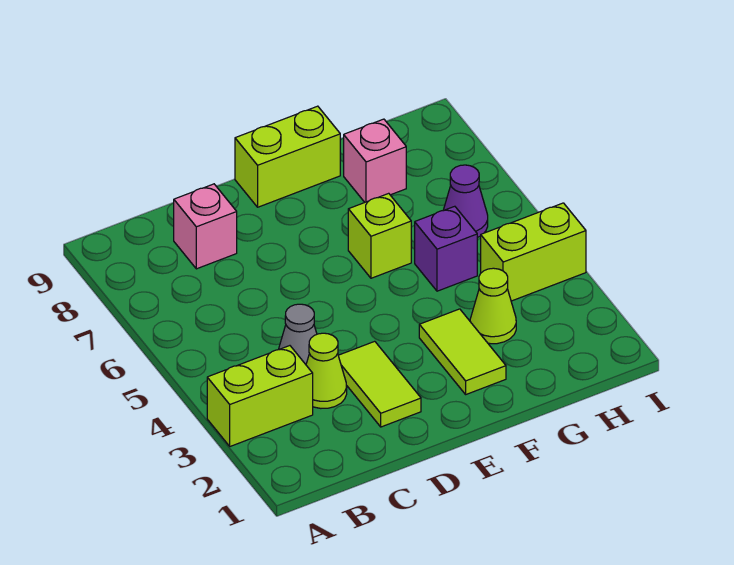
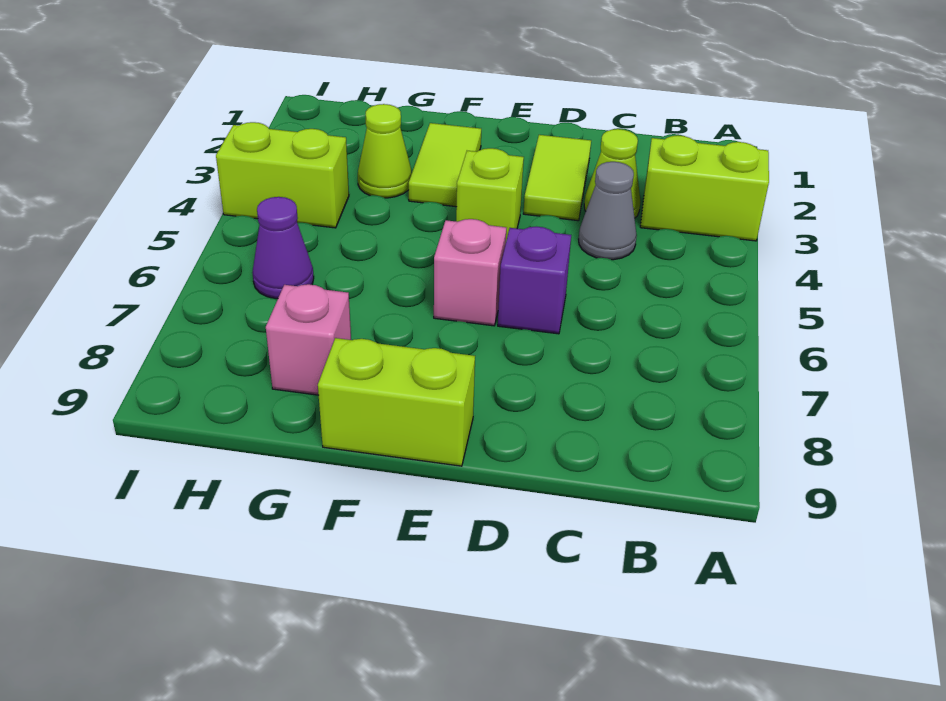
pink brick C8 level 1 -> pink brick E6 level 1
lime brick F6 level 1 -> lime brick E4 level 1
purple brick G5 level 1 -> purple brick D6 level 1

